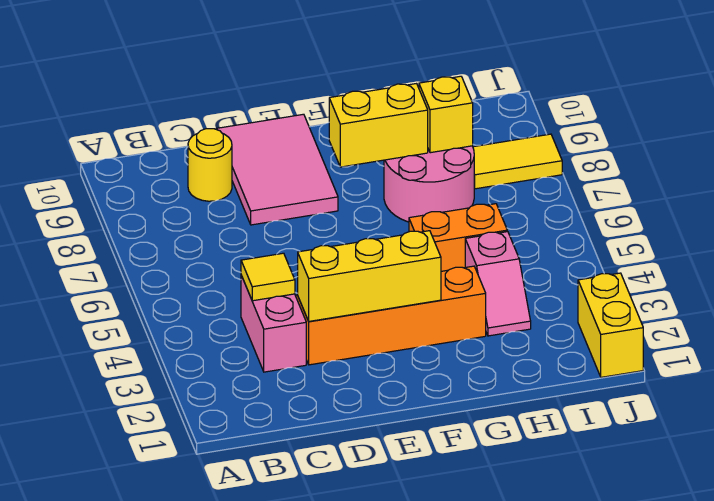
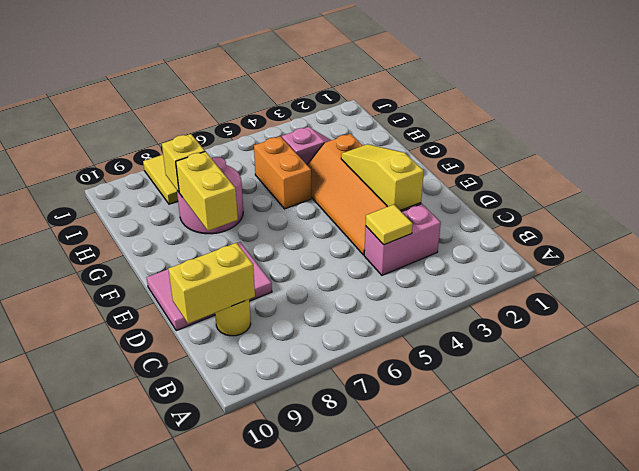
yellow brick D3:F3 level 2 -> yellow slope D3:F3 level 2 top D
yellow brick J1:J2 level 1 -> yellow brick C9:C10 level 2

